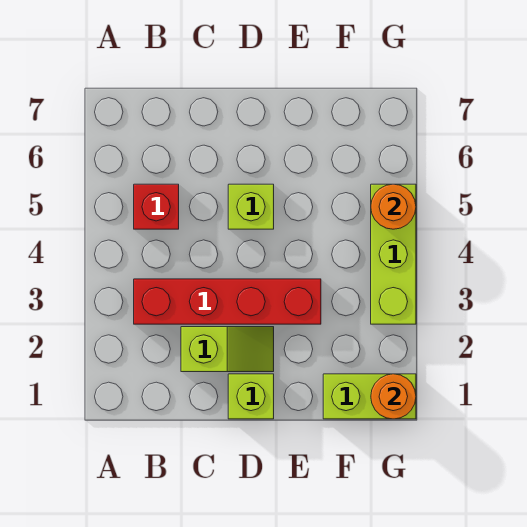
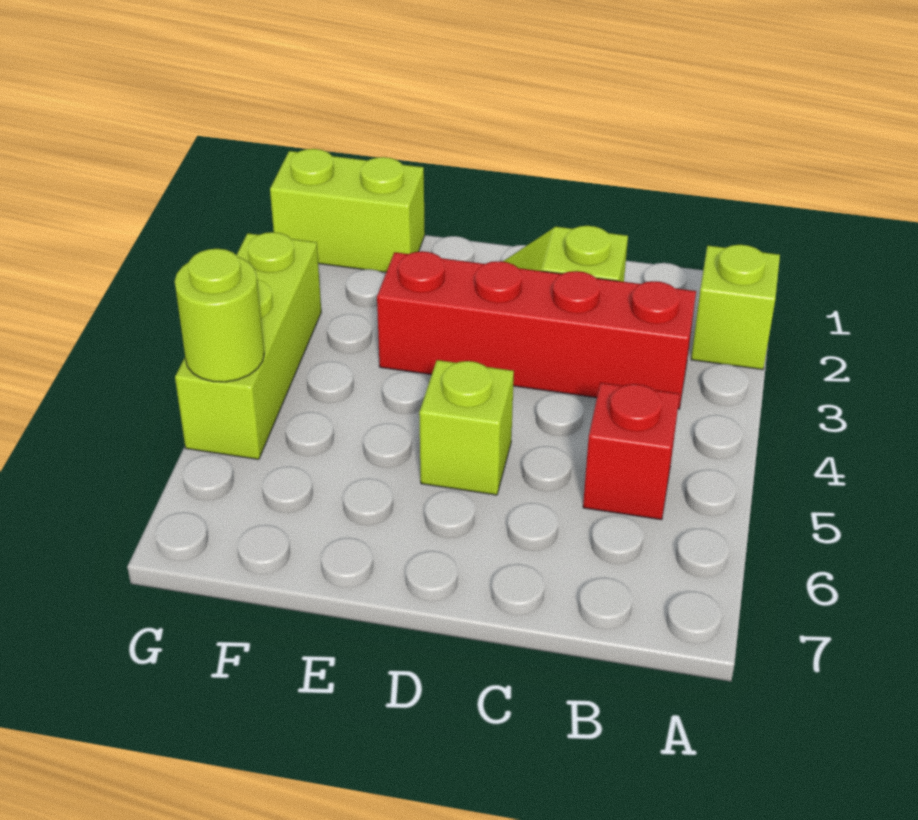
lime brick D1 level 1 -> lime brick A2 level 1
orange round brick G1 level 2 -> none
orange round brick G5 level 2 -> lime round brick G5 level 2

